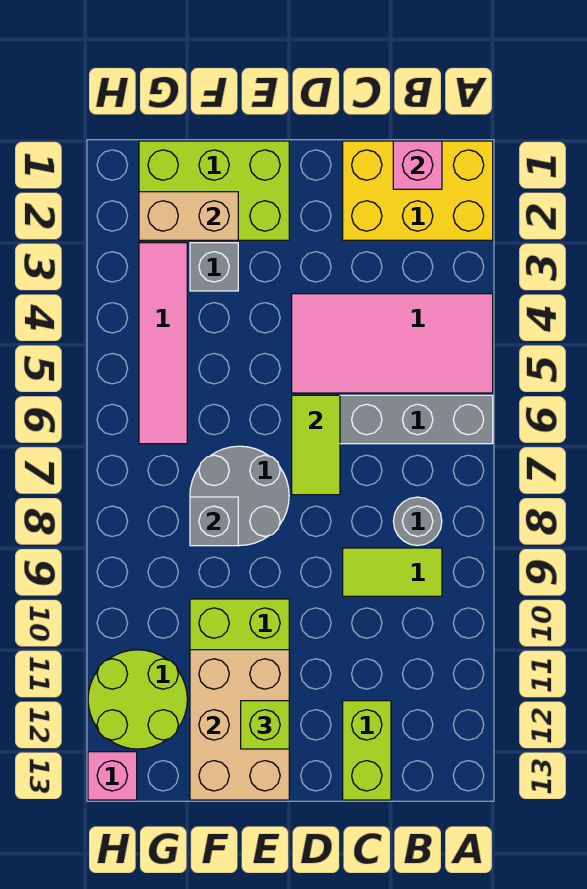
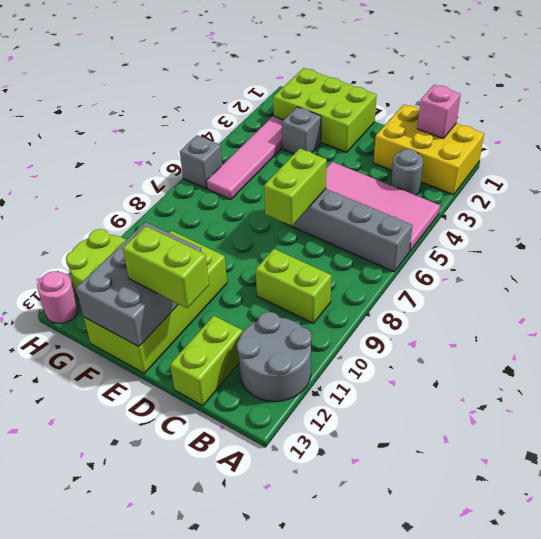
grey round brick B8 level 1 -> grey round brick B3 level 1
lime tile B9:C9 level 1 -> lime brick B9:C9 level 1
lime tile D6:D7 level 2 -> lime brick D6:D7 level 2
grey round brick E7:F8 level 1 -> grey round brick A11:B12 level 1
tan brick E11:F13 level 2 -> grey brick E11:F13 level 2
lime brick E12 level 3 -> lime brick D12:E12 level 3
tan brick F2:G2 level 2 -> none
grey brick F8 level 2 -> grey brick H6 level 1
pink brick H13 level 1 -> pink round brick H13 level 1

